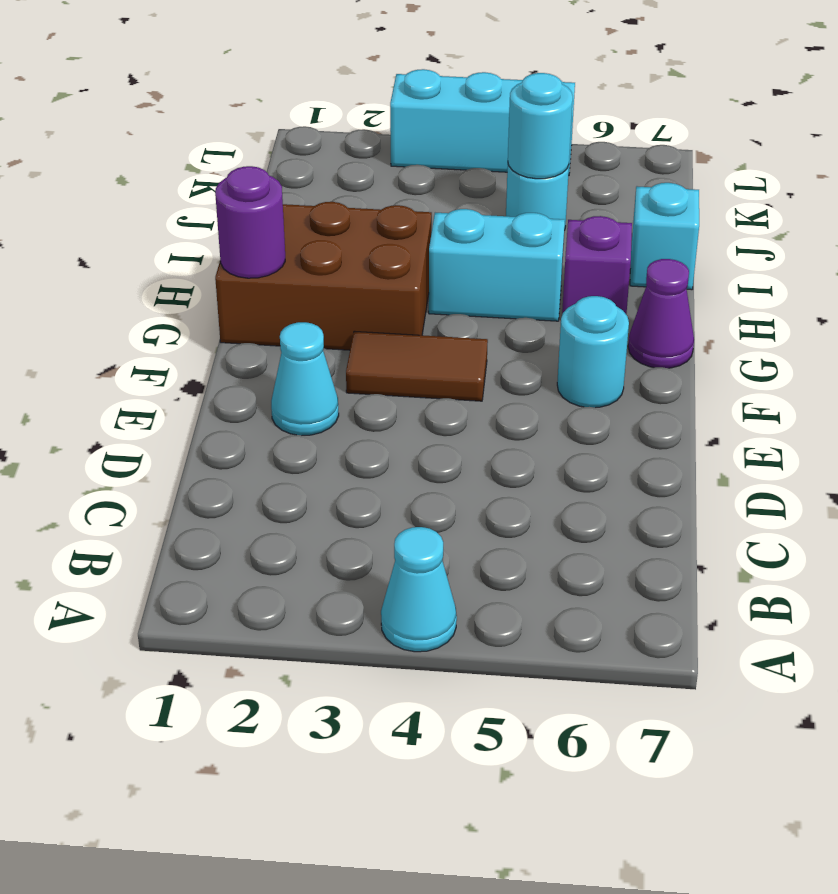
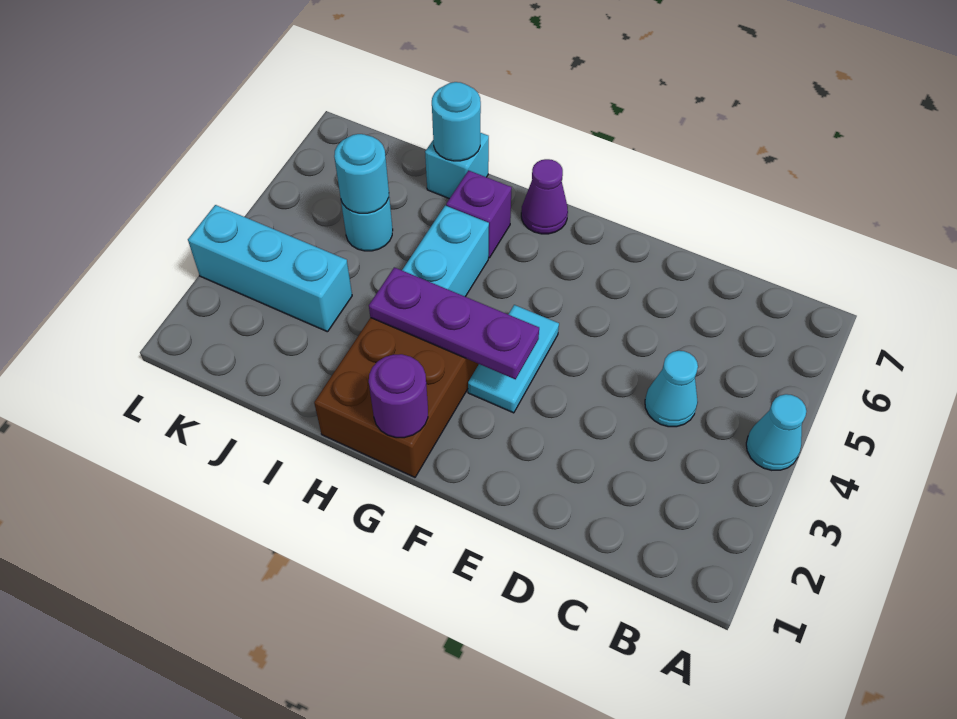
cyan cone E2 level 1 -> cyan cone C4 level 1
brown tile F3:F4 level 1 -> cyan tile F3:F4 level 1
none -> purple plate F3:H3 level 2
cyan round brick F6 level 1 -> cyan round brick I7 level 2
cyan brick L3:L5 level 1 -> cyan brick J3:L3 level 1

